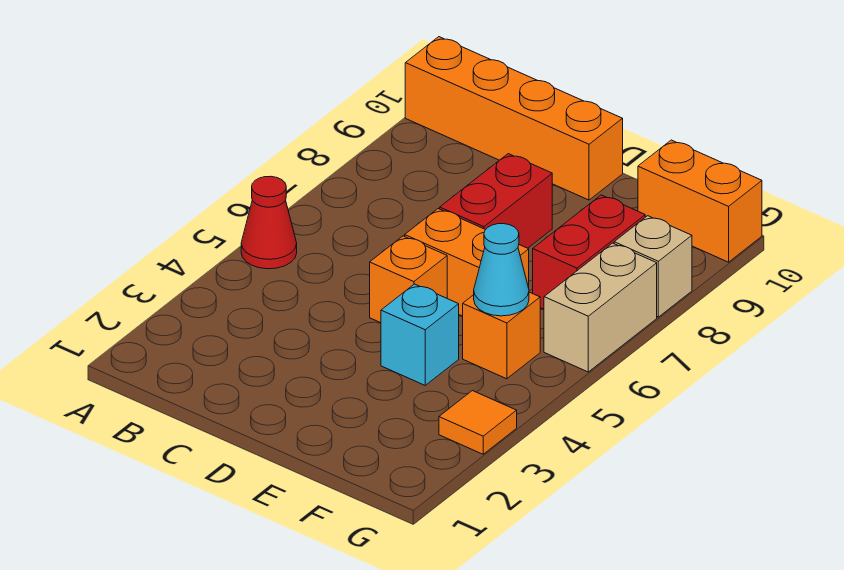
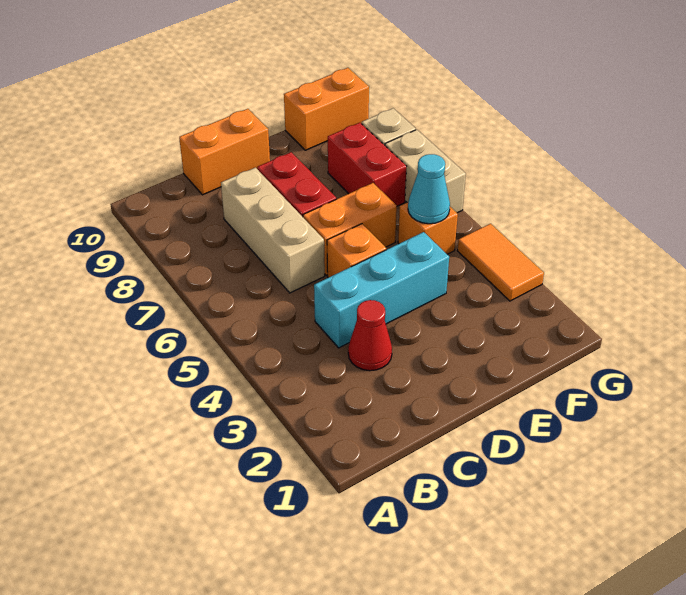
red cone A5 level 1 -> red cone C3 level 1
orange brick A10:D10 level 1 -> orange brick C10:D10 level 1
none -> tan brick C6:C8 level 1
cyan brick E4 level 1 -> cyan brick C4:E4 level 1
orange tile G3 level 1 -> orange tile G3:G4 level 1

